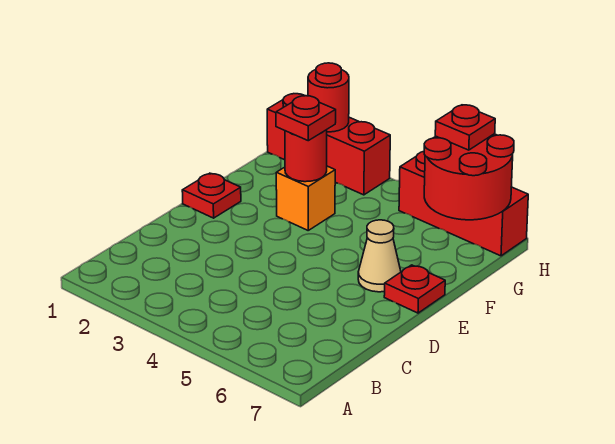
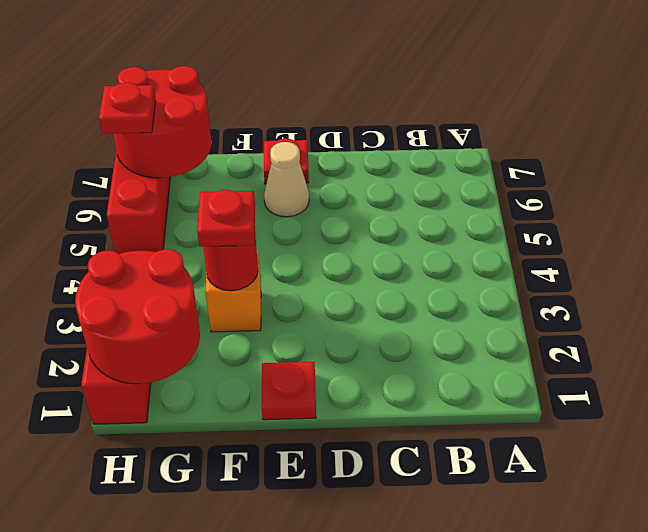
red round brick H2 level 2 -> red round brick G1:H2 level 2

